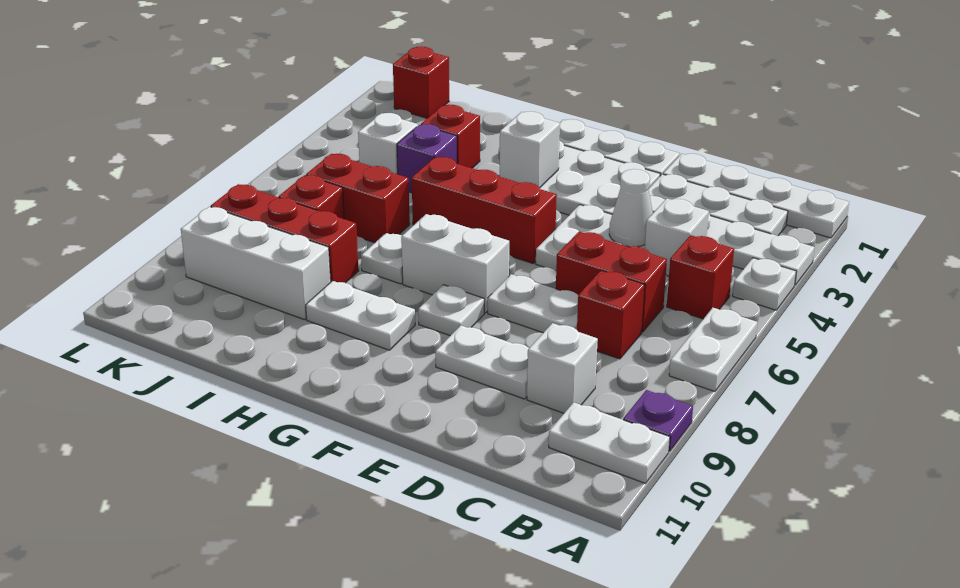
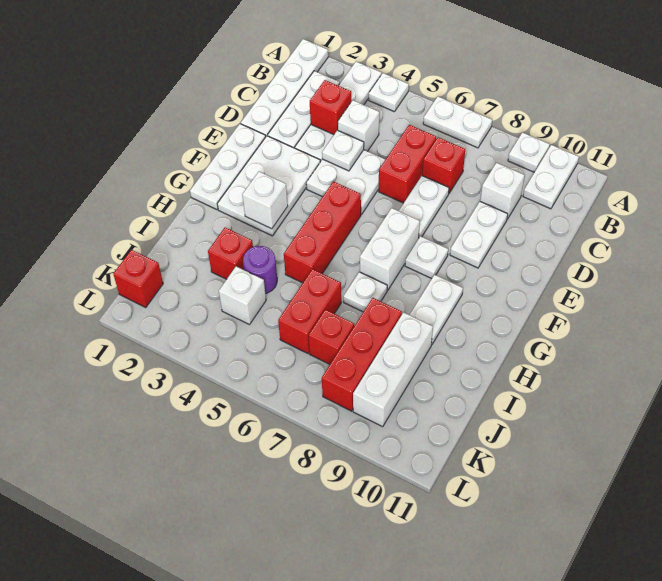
purple plate A9 level 1 -> white plate A9 level 1
red brick B5 level 1 -> red brick C3 level 2
white cone D4 level 2 -> white plate D4 level 2
purple brick I4 level 1 -> purple round brick I4 level 1

